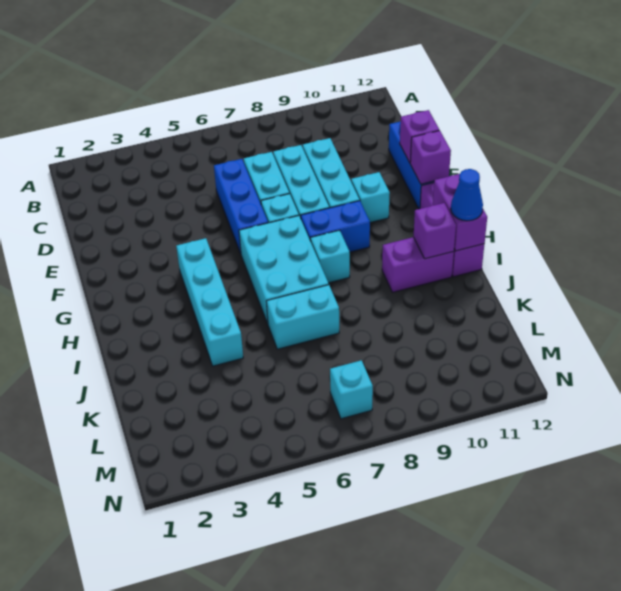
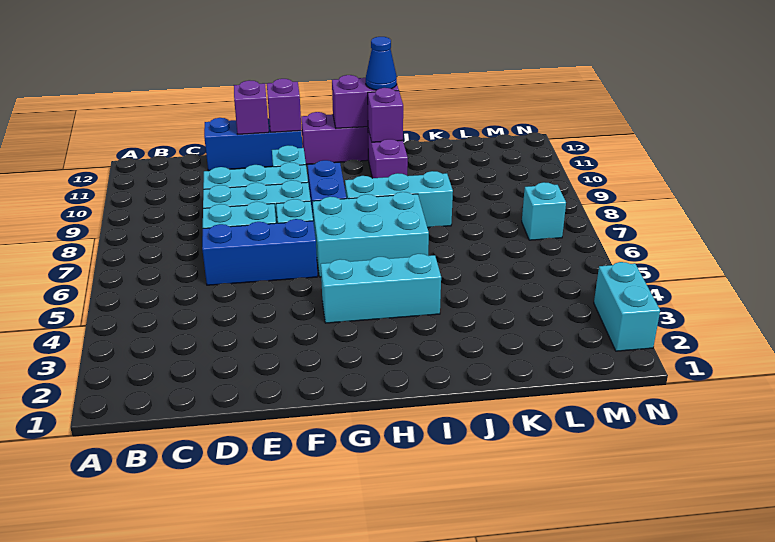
cyan brick G4:J4 level 1 -> cyan brick G4:I4 level 1
cyan brick H8 level 1 -> cyan brick H8:J8 level 1
cyan brick J6:J7 level 1 -> cyan brick N2:N3 level 1

